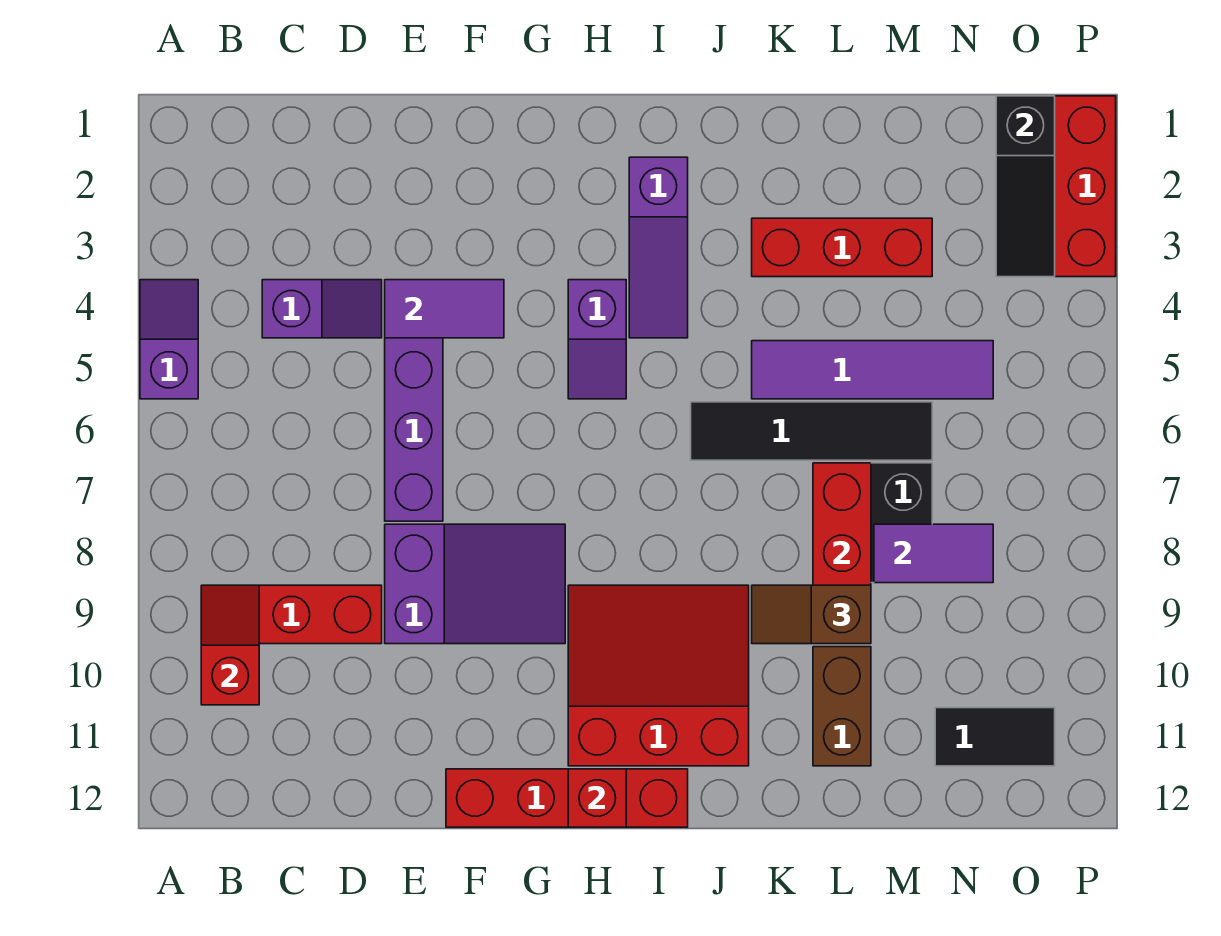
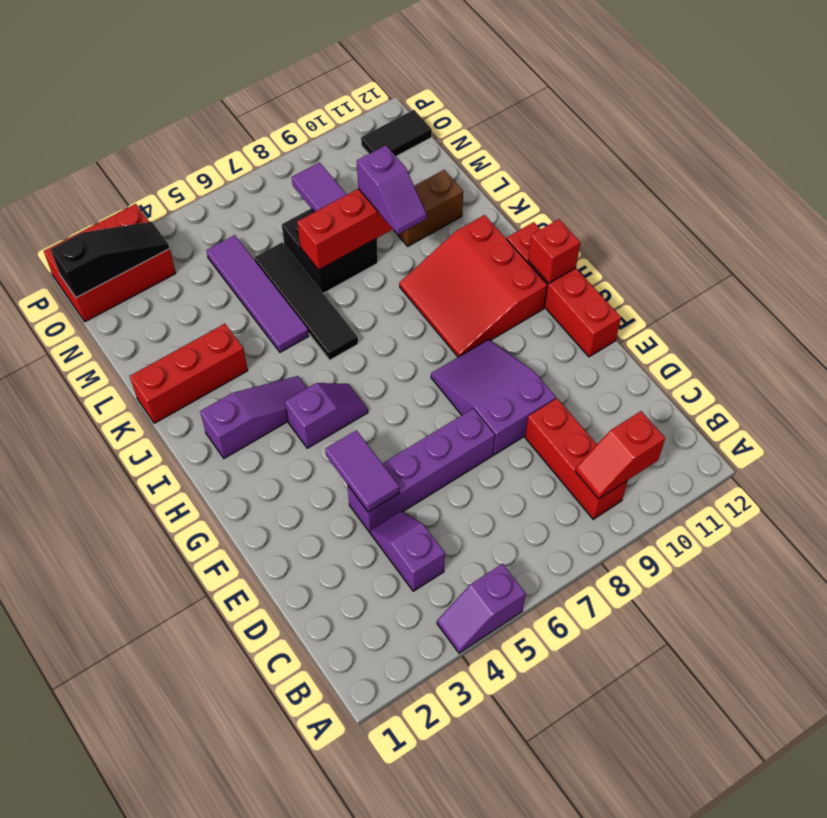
red brick K3:M3 level 1 -> red brick K1:K3 level 1
brown slope K9:L9 level 3 top L -> purple slope K9:L9 level 3 top L
black tile N11:O11 level 1 -> black tile O11:O12 level 1

